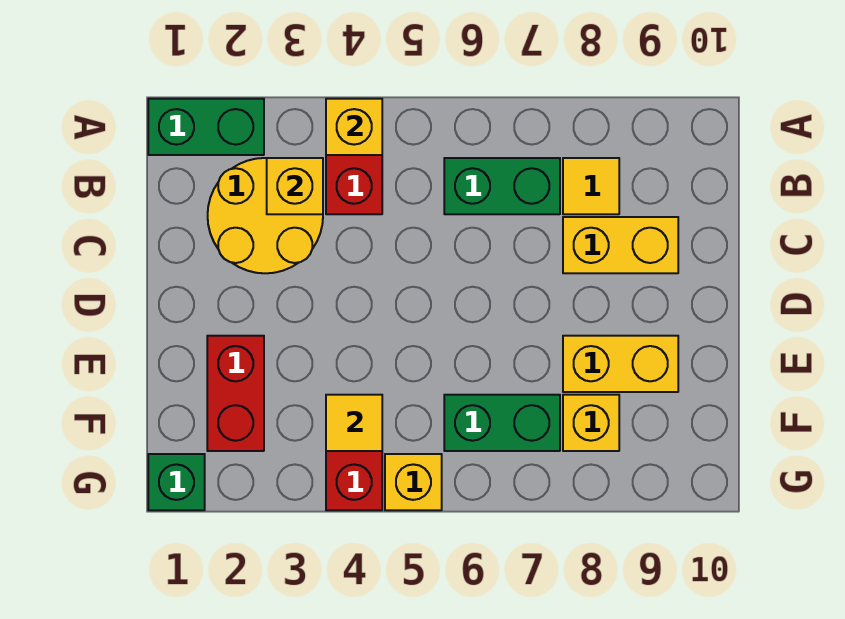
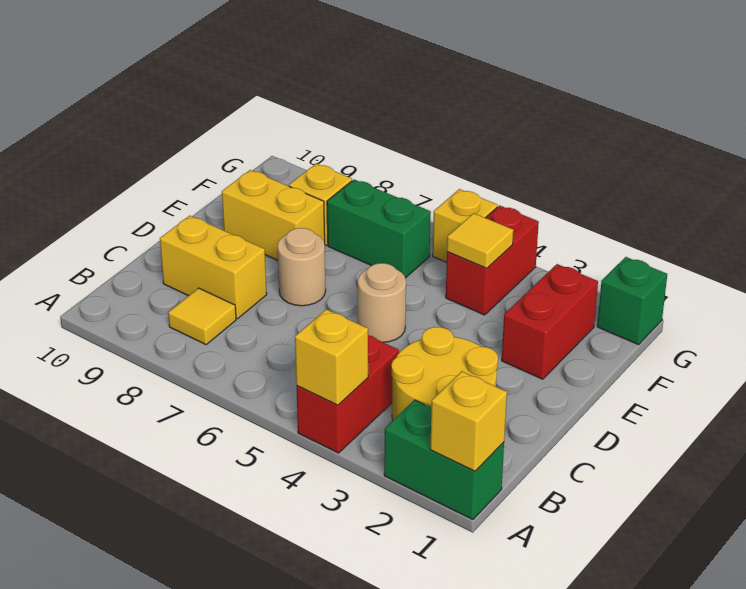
yellow brick B3 level 2 -> yellow brick A1 level 2
green brick B6:B7 level 1 -> none
none -> tan round brick D5 level 1
none -> tan round brick D7 level 1

